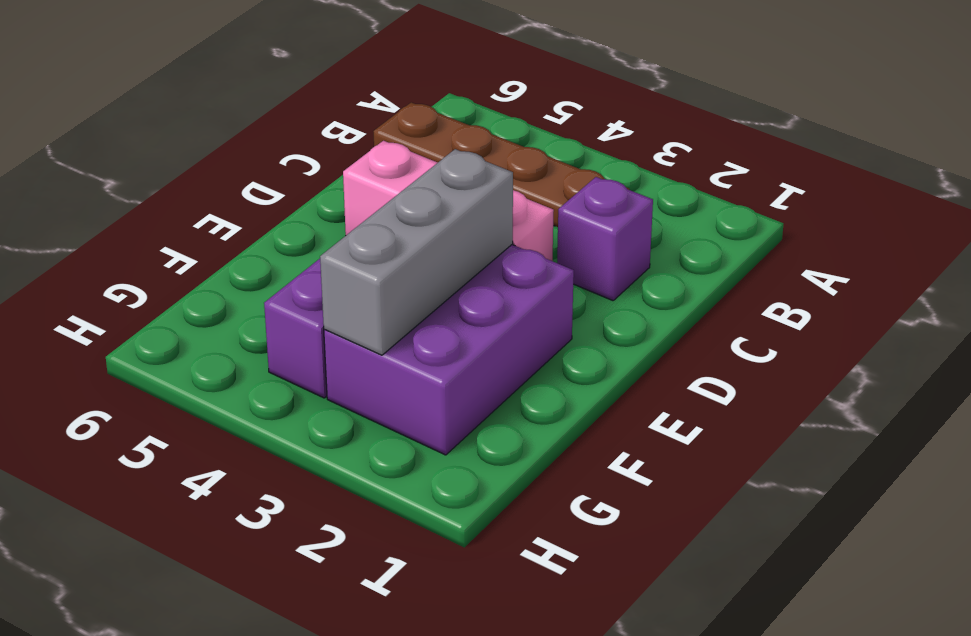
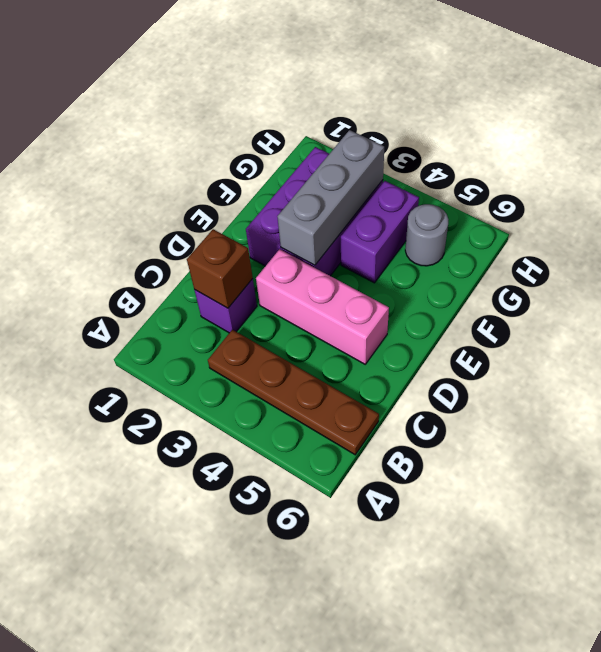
none -> brown brick C2 level 2
none -> grey round brick G5 level 1

